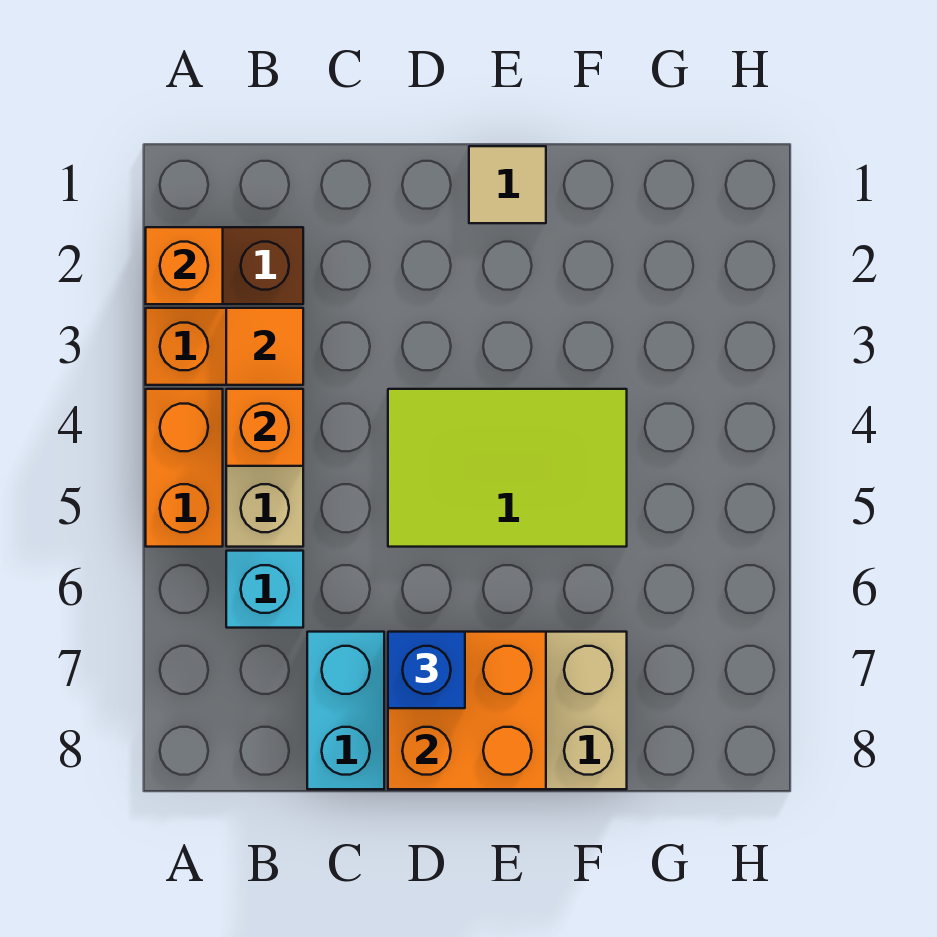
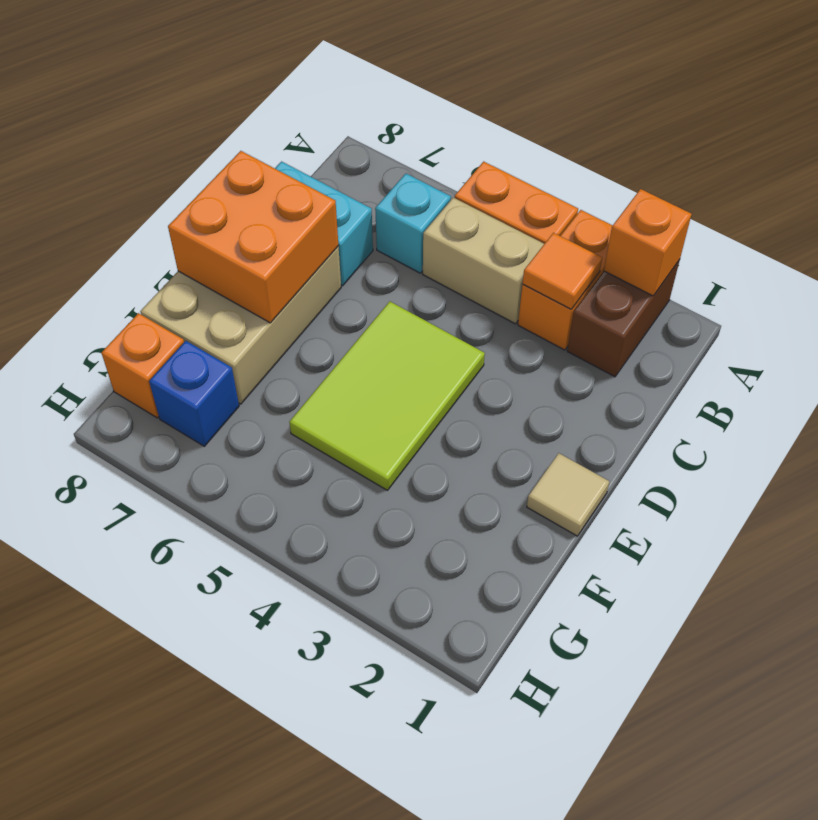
orange brick B4 level 2 -> orange brick G8 level 1
blue brick D7 level 3 -> blue brick G7 level 1

